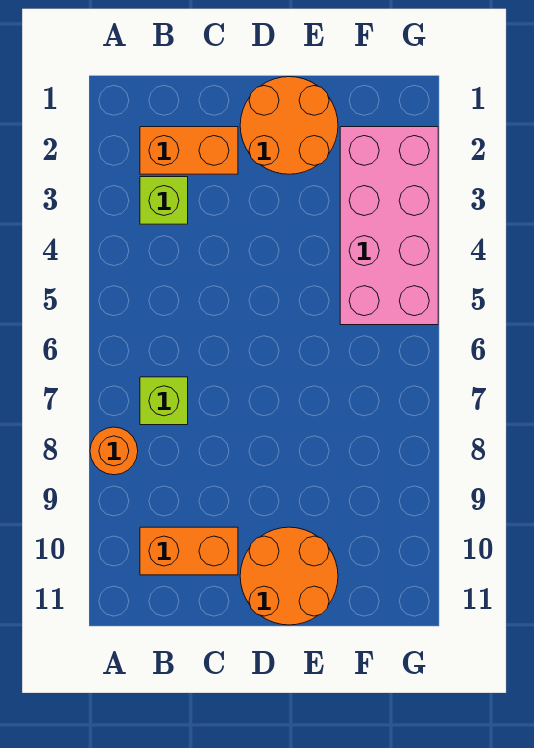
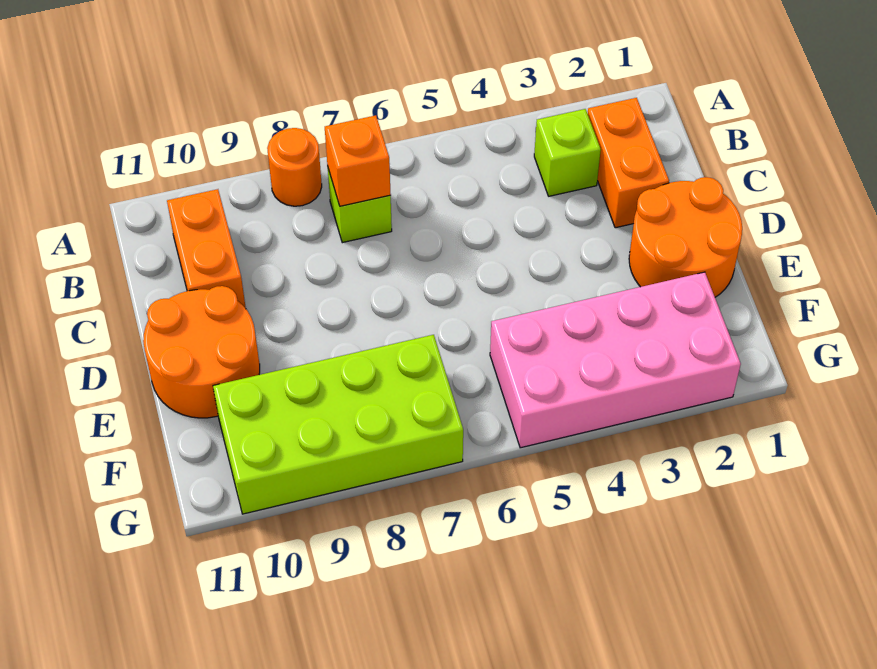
none -> orange brick B7 level 2
none -> lime brick F7:G10 level 1

